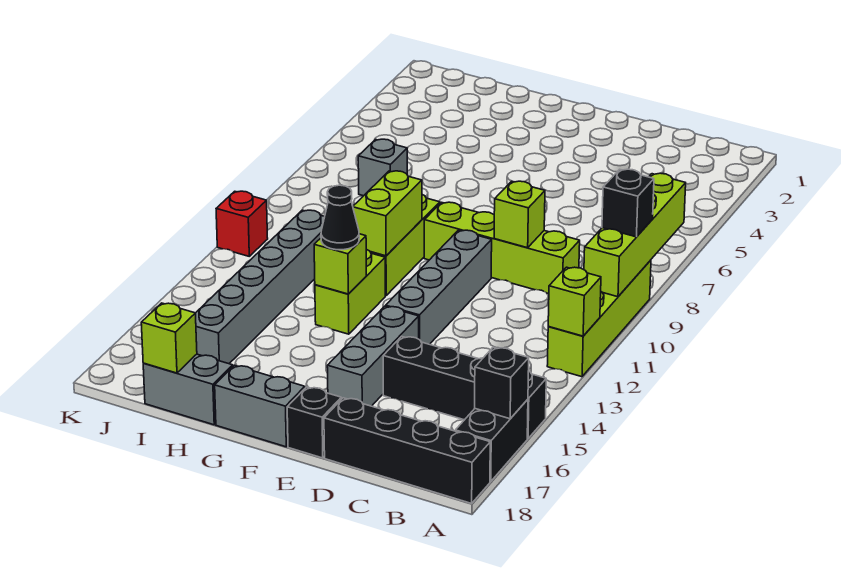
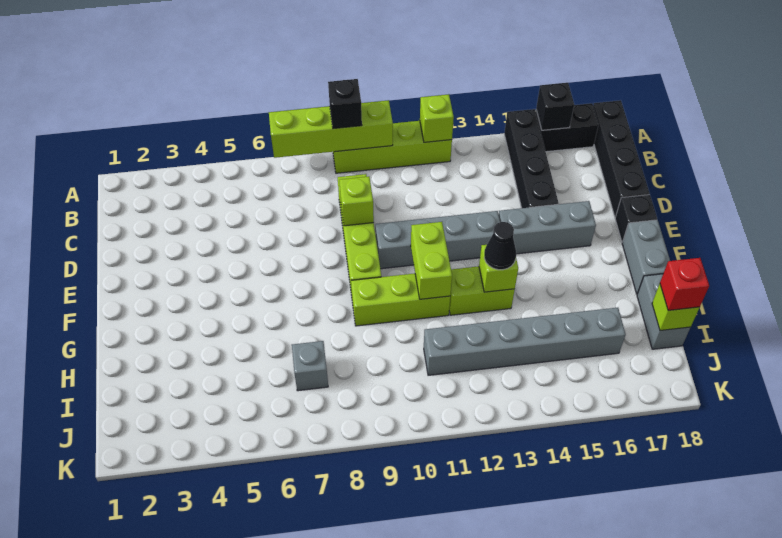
lime brick G10:G11 level 2 -> lime brick F11:G11 level 2
red brick K11 level 1 -> red brick I18 level 3

